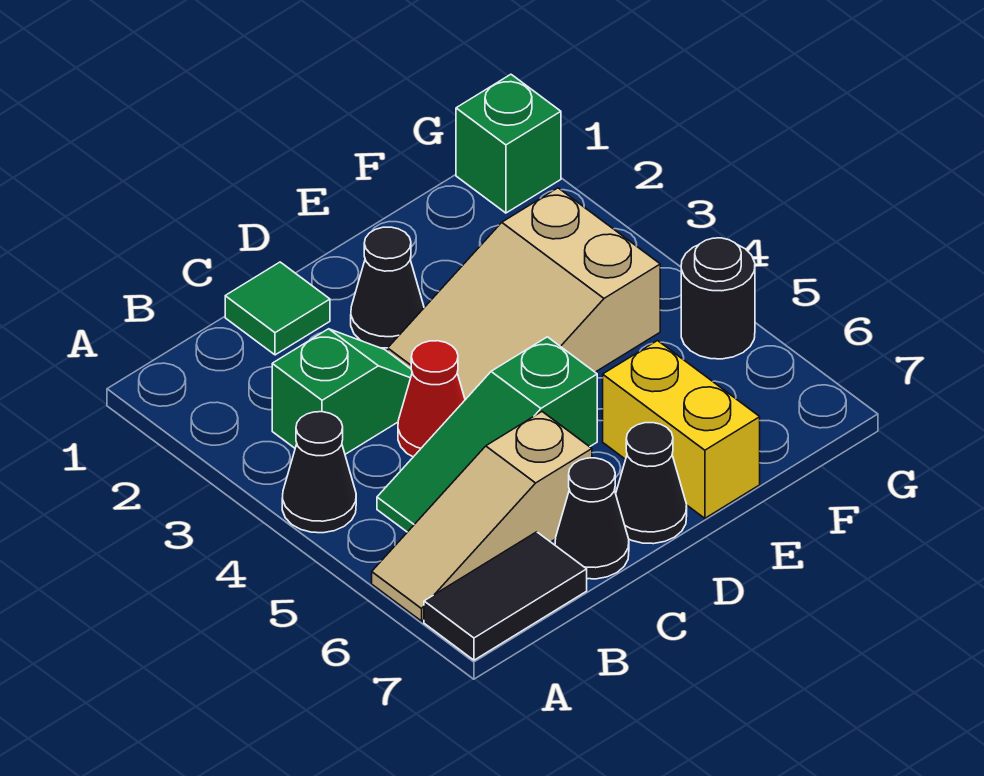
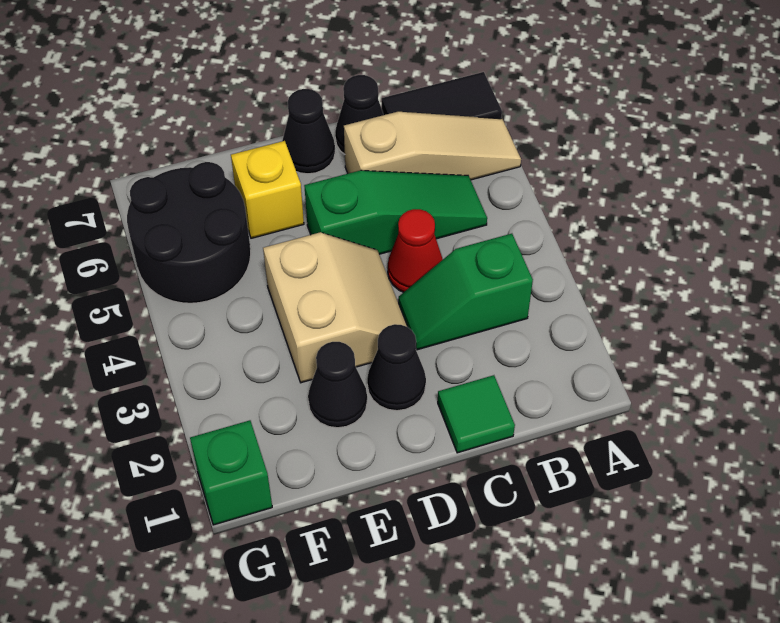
black cone A4 level 1 -> black cone E2 level 1
tan slope D3:F4 level 1 top F -> tan slope D3:E4 level 1 top E
yellow brick E6:E7 level 1 -> yellow brick E6 level 1
black round brick G5 level 1 -> black round brick F5:G6 level 1

